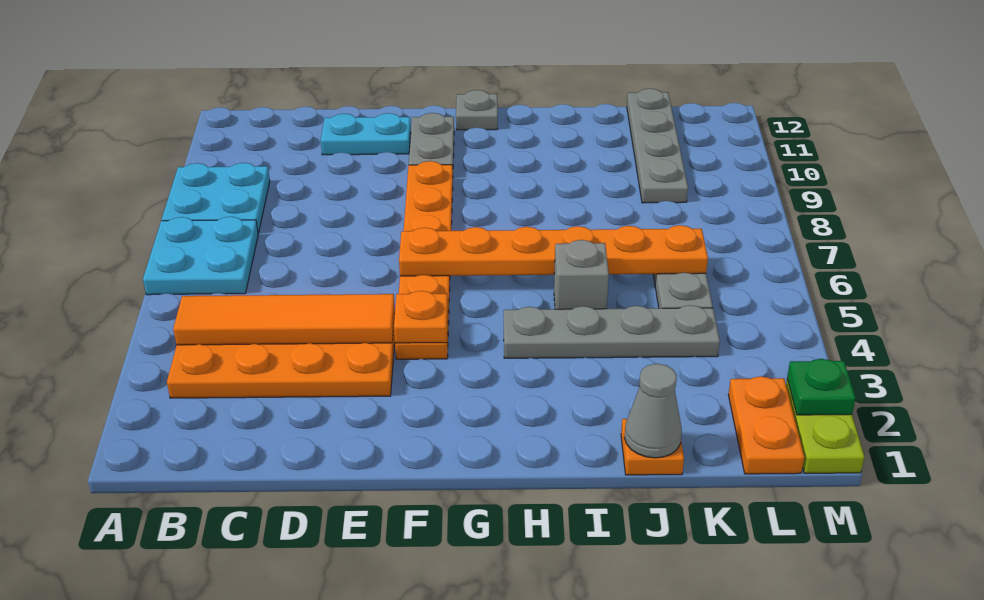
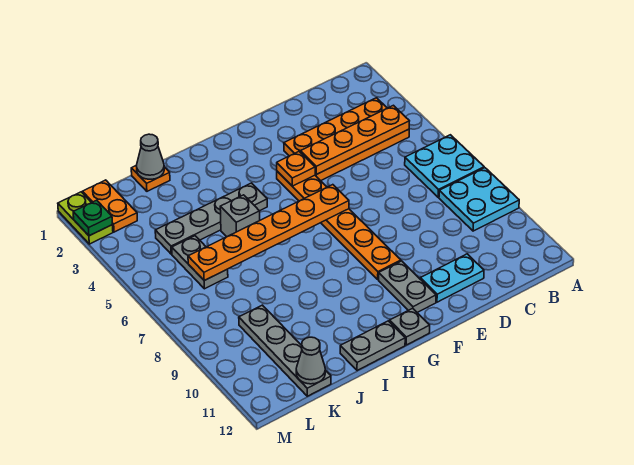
orange tile B4:E4 level 2 -> orange plate B4:E4 level 2
none -> grey plate H12:I12 level 1
none -> grey cone K12 level 2

